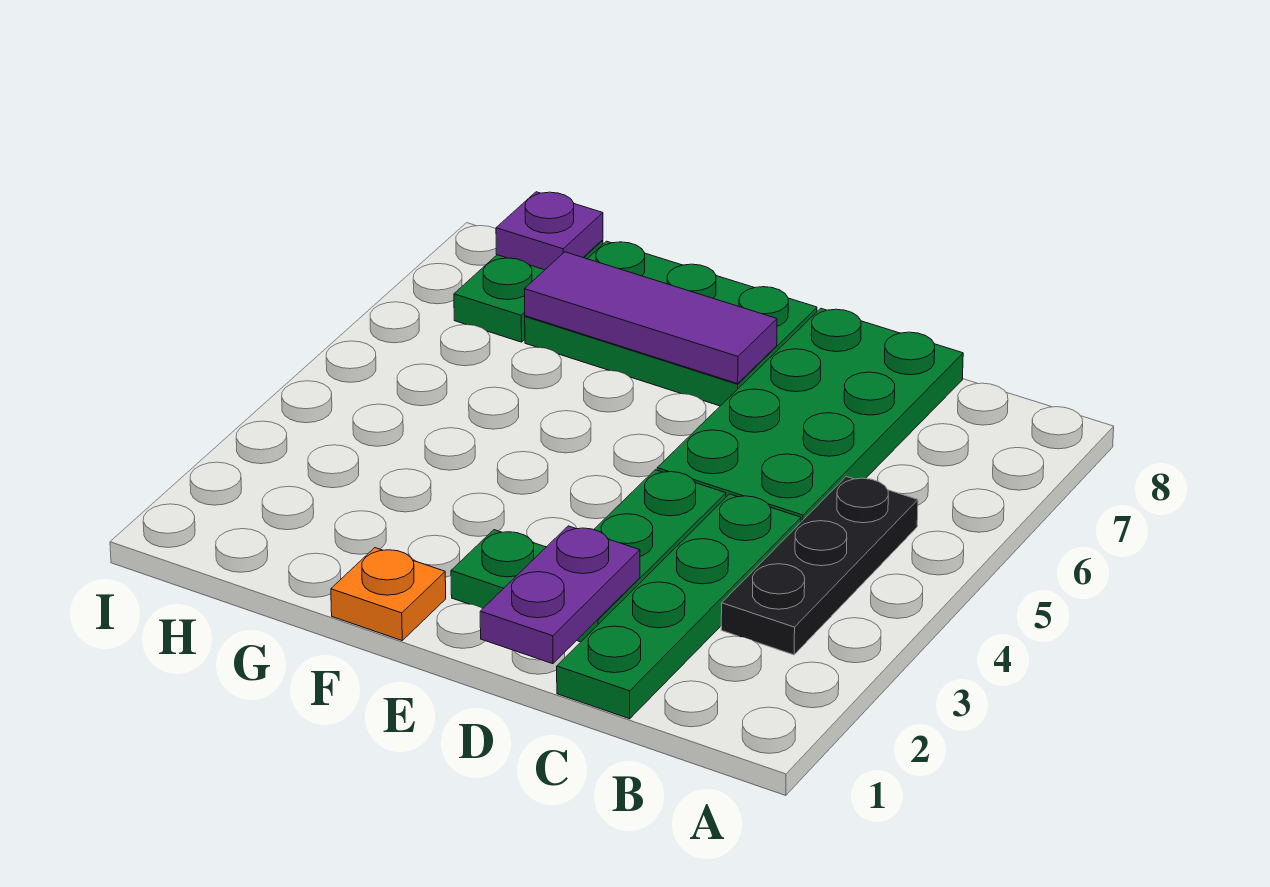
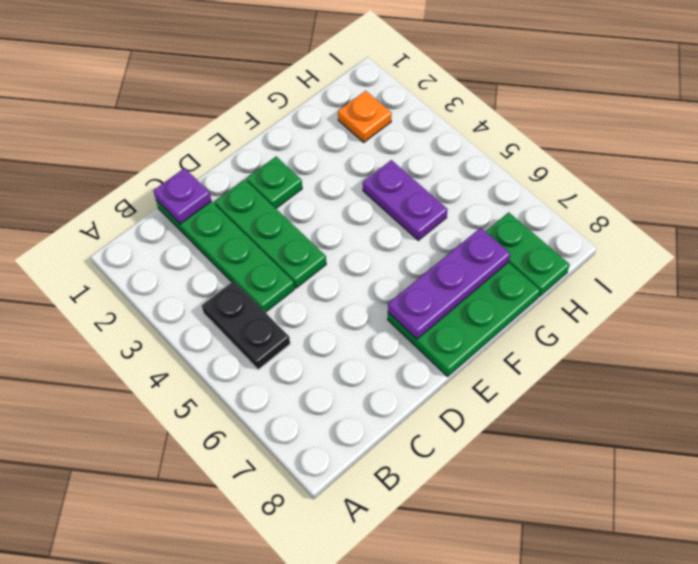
black plate B3:B5 level 1 -> black plate B4:B5 level 1
green plate C5:D8 level 1 -> none
purple plate D1:D2 level 2 -> purple plate G4:G5 level 1
purple tile E7:G7 level 2 -> purple plate E7:G7 level 2
orange plate F1 level 1 -> orange plate H2 level 1
purple plate H8 level 2 -> purple plate C1 level 2

